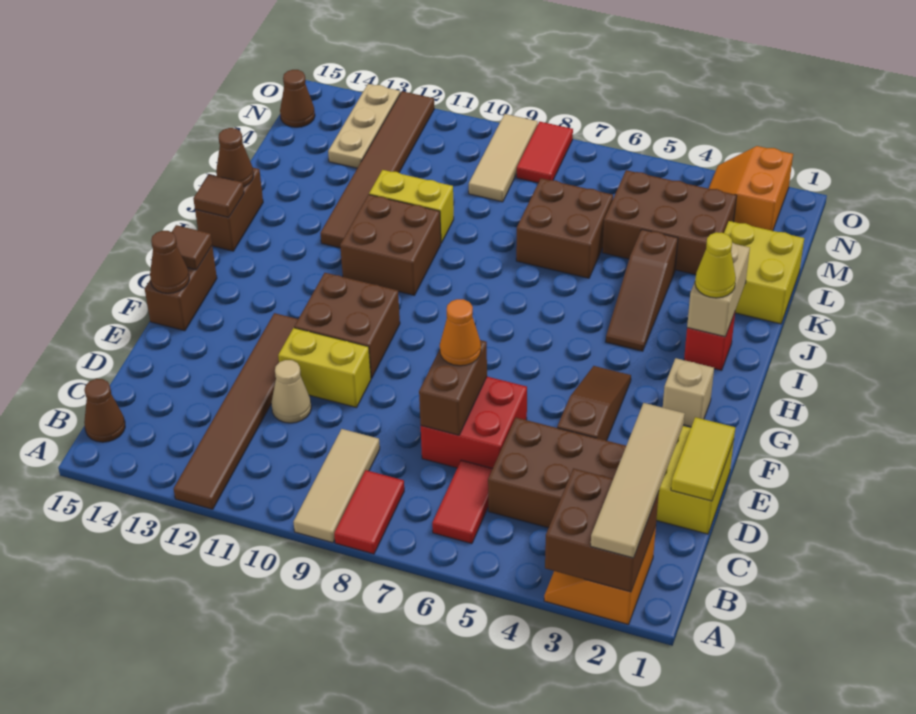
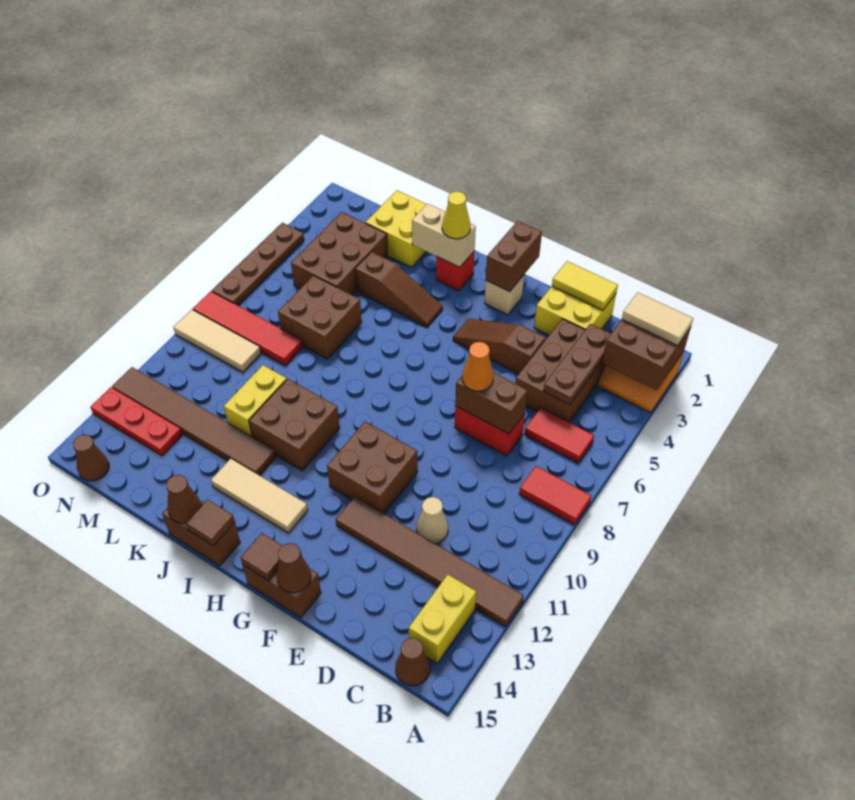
tan tile A2:D2 level 3 -> tan tile A2:B2 level 3
tan tile A9:C9 level 1 -> tan tile H13:J13 level 1
none -> brown plate C3:C5 level 2
red brick D6:E7 level 1 -> red brick D7:E7 level 1
yellow brick E10:E11 level 1 -> yellow brick B13:B14 level 1
none -> brown brick G1:G2 level 2
tan plate M13:O13 level 1 -> red plate M13:O13 level 1
orange slope N2:O3 level 1 top 2 -> none
red tile N8:O8 level 1 -> red tile L8:O8 level 1
none -> brown plate O4:O7 level 1

